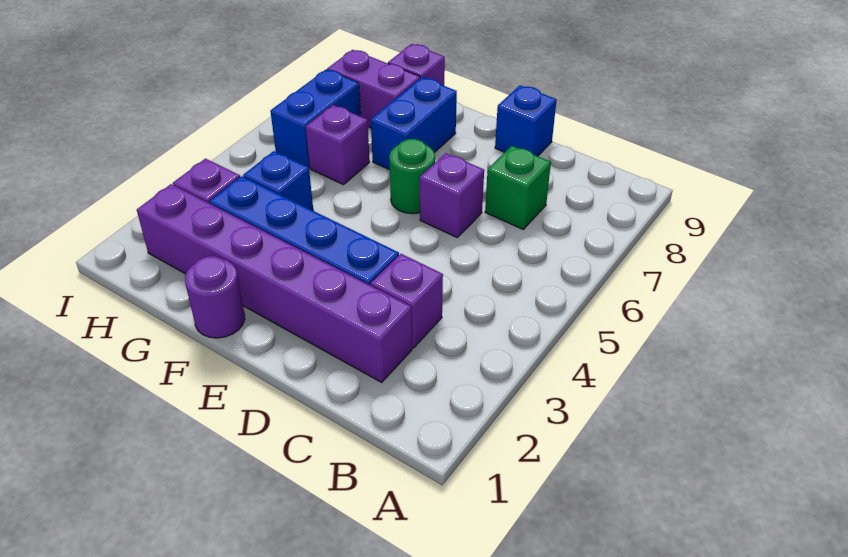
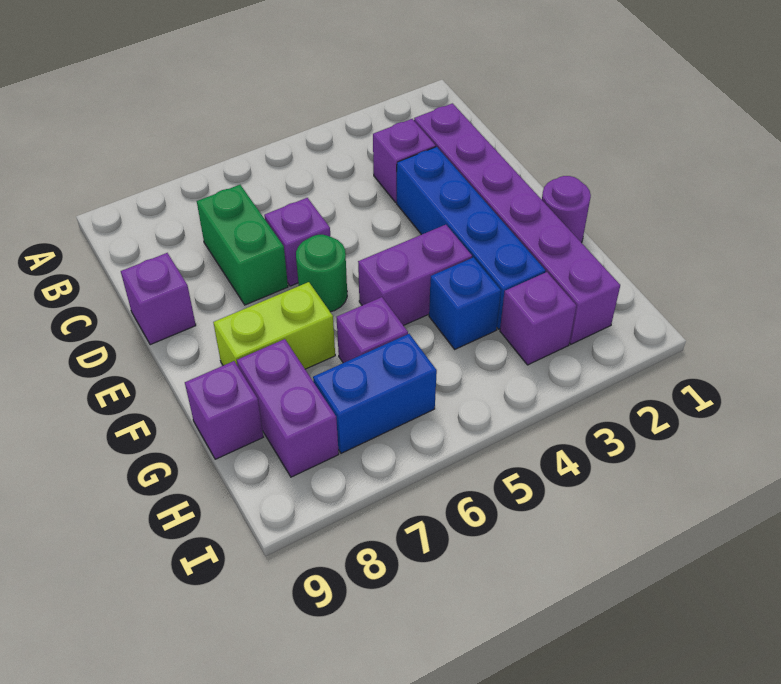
green brick C7 level 1 -> green brick C7:D7 level 1
blue brick D9 level 1 -> purple brick D9 level 1
none -> purple brick F4:F5 level 1
blue brick F7:F8 level 1 -> lime brick F7:F8 level 1

